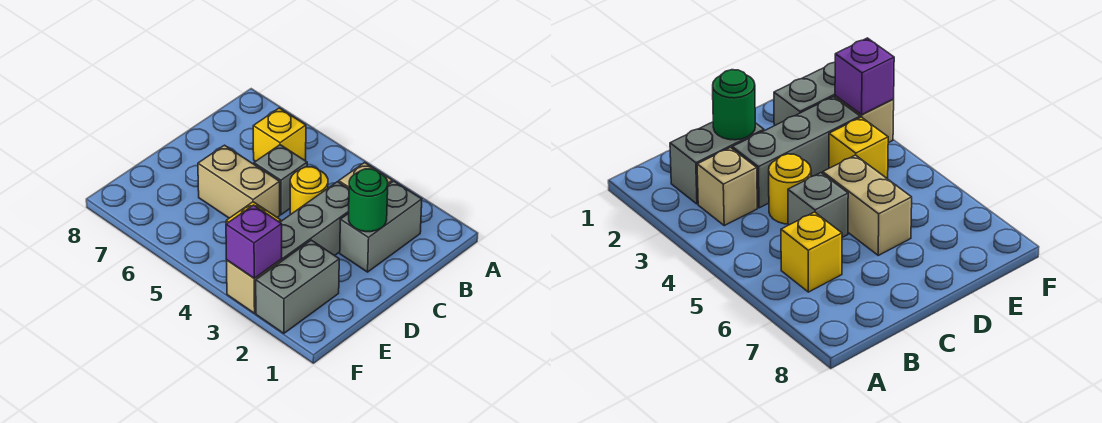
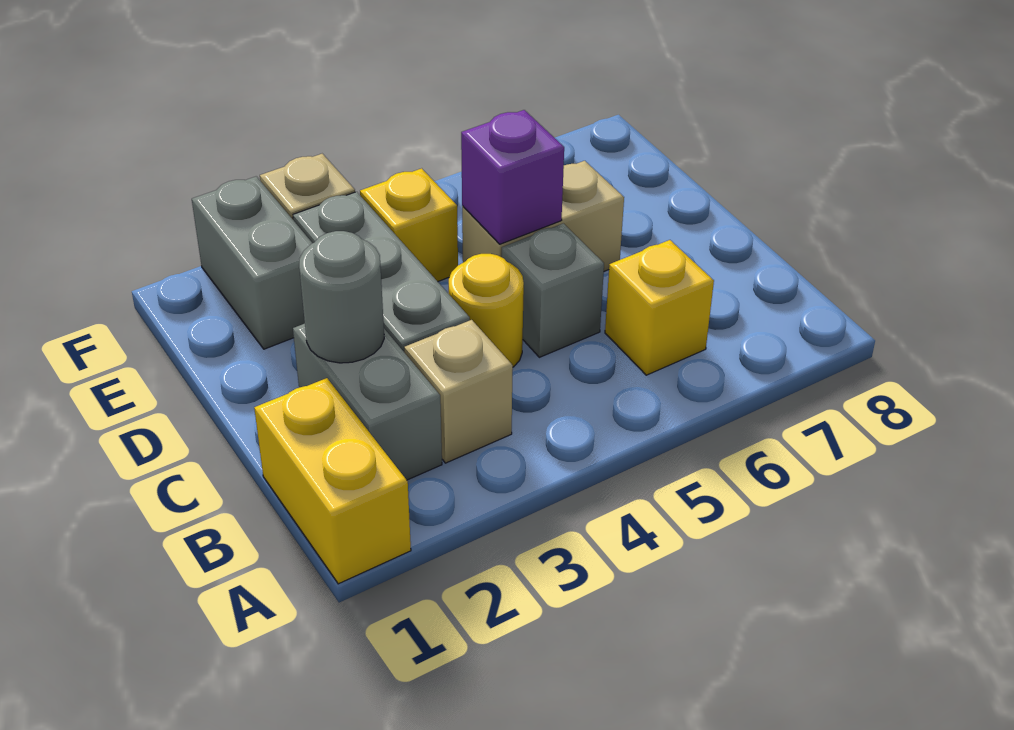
none -> yellow brick A1:B1 level 1
green round brick C2 level 2 -> grey round brick C2 level 2
purple brick F3 level 2 -> purple brick D5 level 2

